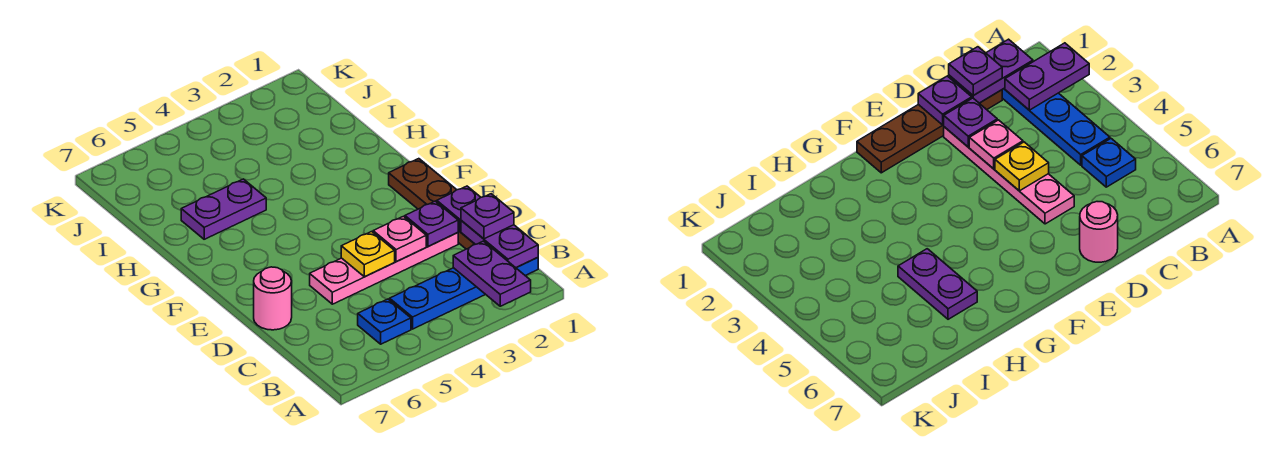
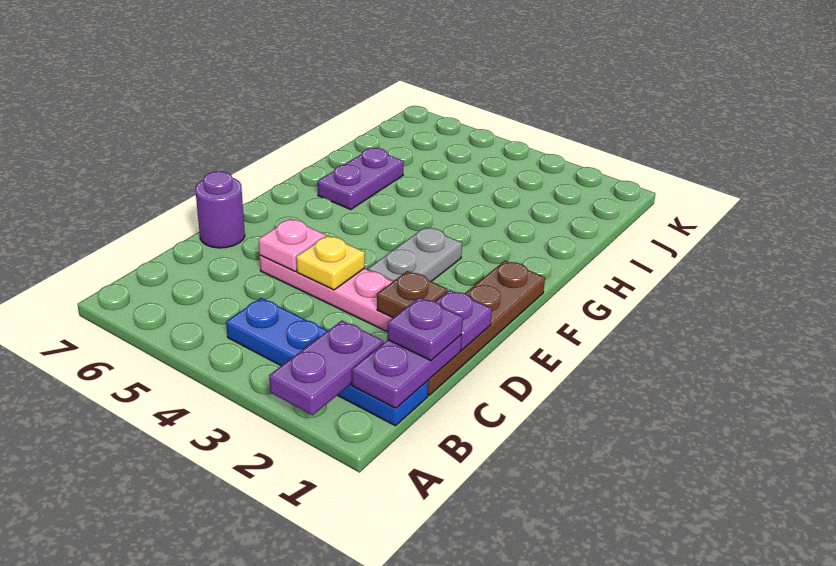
blue plate B5 level 1 -> none
purple plate D2 level 2 -> brown plate D2 level 2
pink plate D3 level 2 -> pink plate D5 level 2
pink round brick D7 level 1 -> purple round brick D7 level 1
none -> grey plate E3:F3 level 1
purple plate H5:H6 level 1 -> purple plate G6:H6 level 1

